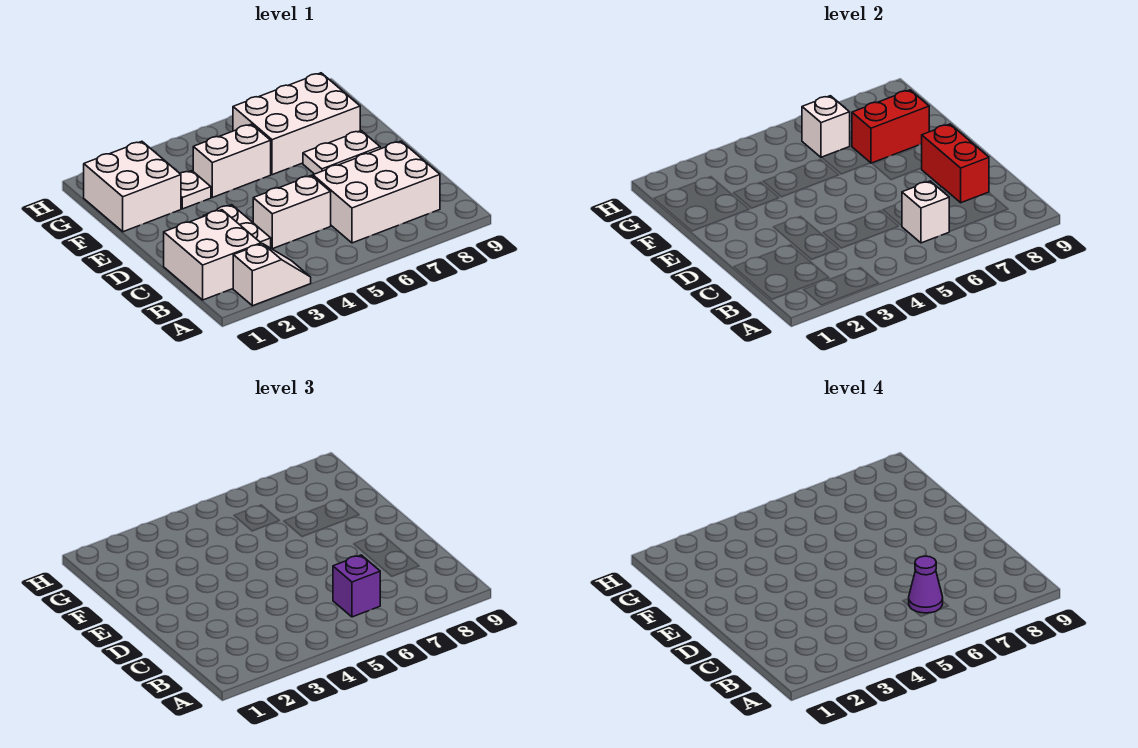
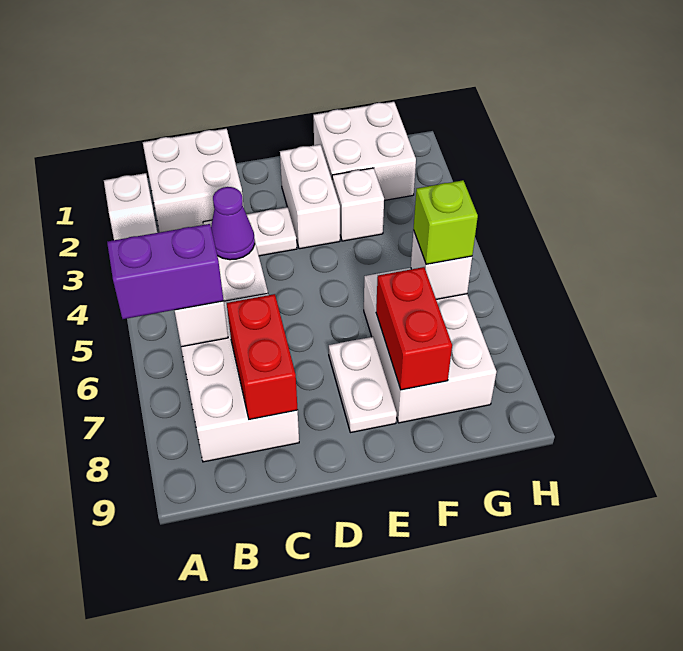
purple brick B6 level 3 -> purple brick A6:B6 level 3
purple cone B6 level 4 -> purple cone C4 level 2
red brick C8:D8 level 2 -> red brick C7:C8 level 2
white plate F3 level 1 -> white brick F3 level 1
white brick F4:F5 level 1 -> white brick E2:E3 level 1
none -> lime brick G6 level 3

